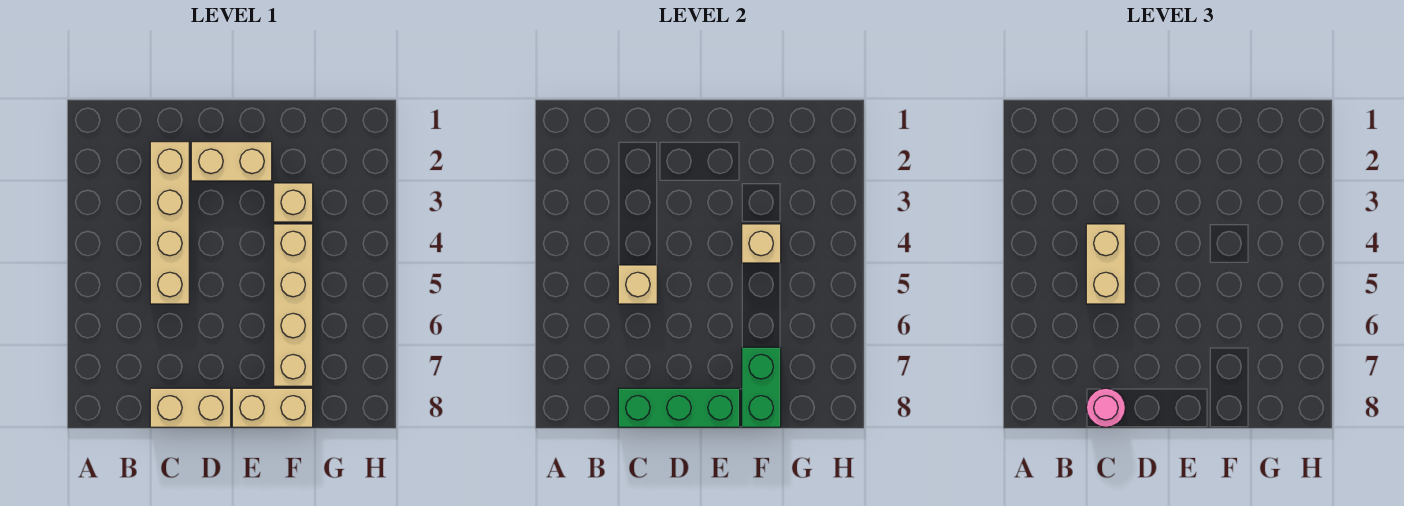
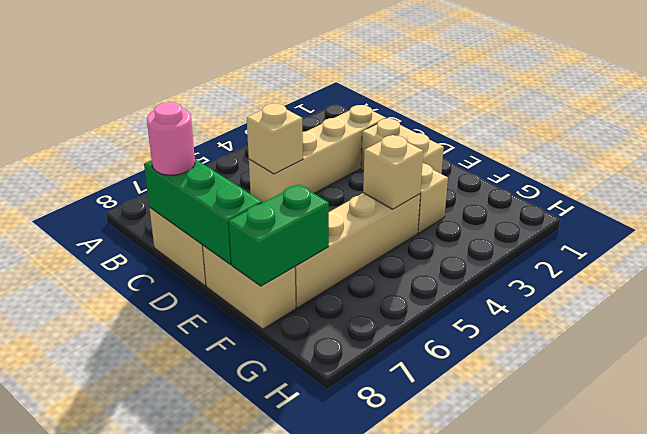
tan brick C4:C5 level 3 -> none

